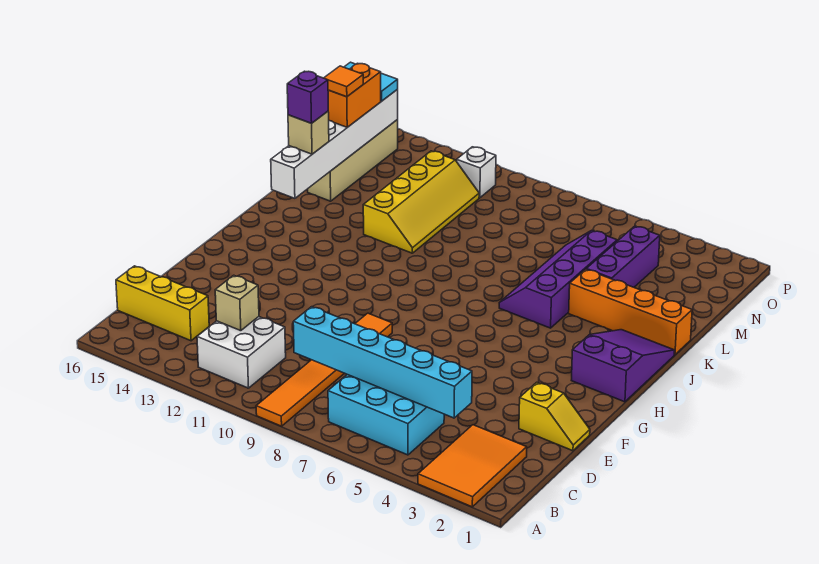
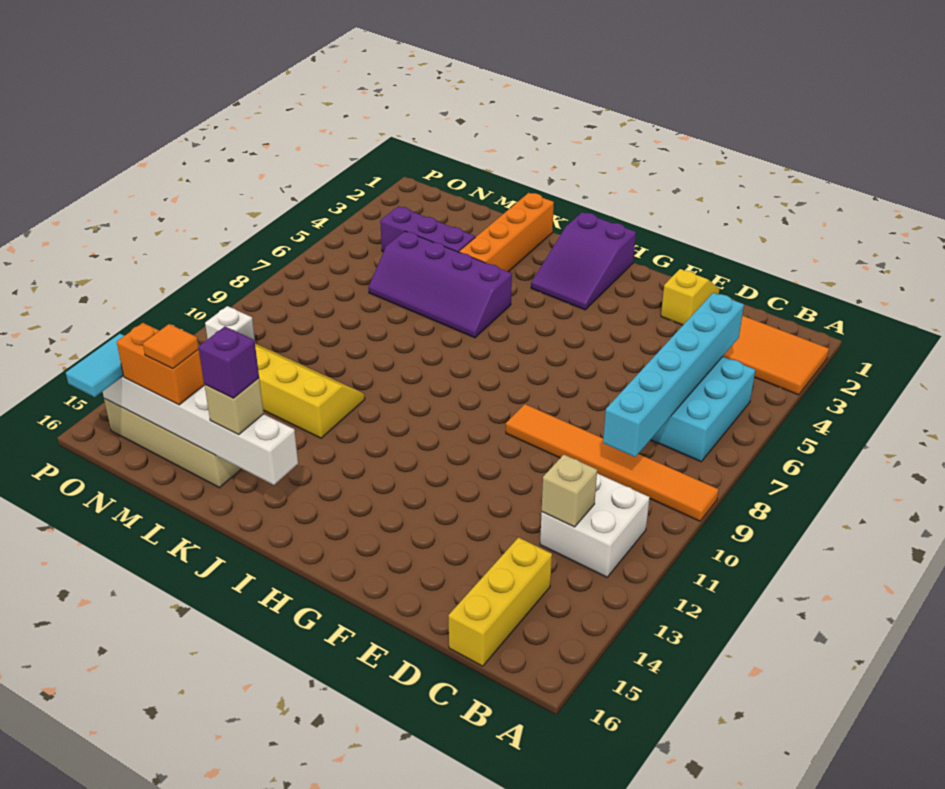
purple slope H1:J2 level 1 top H -> purple slope H1:I3 level 1 top 1

